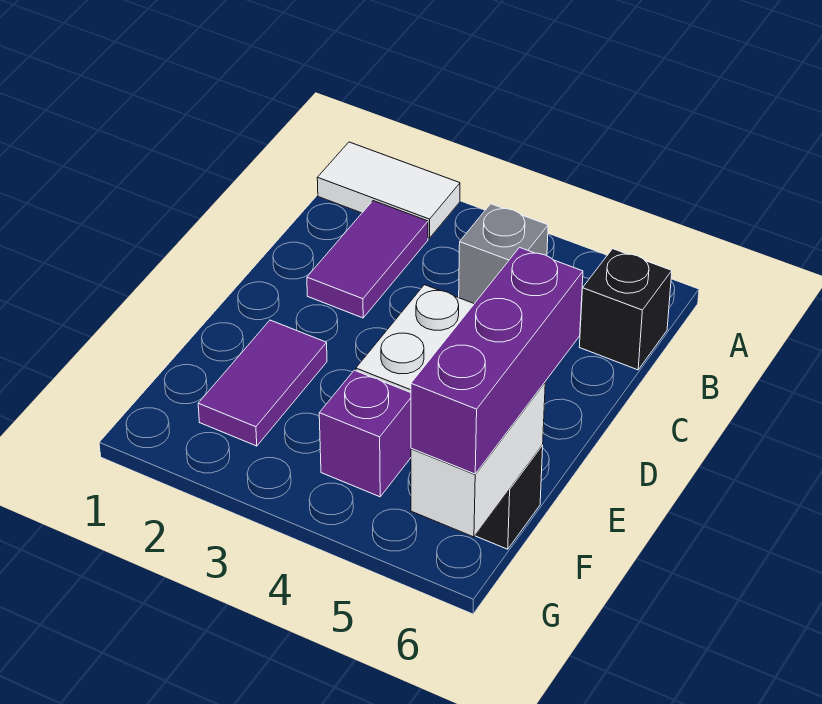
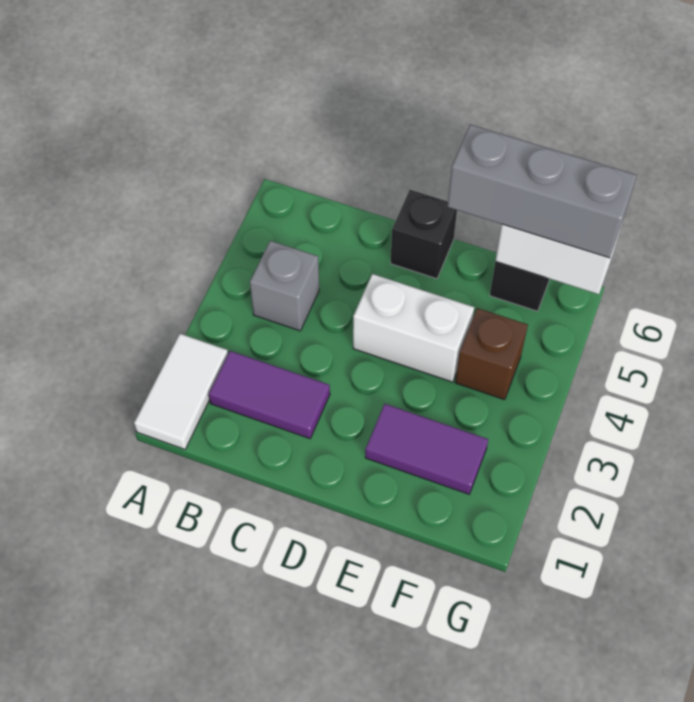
black brick B6 level 1 -> black brick D6 level 1
purple brick E6:G6 level 3 -> grey brick E6:G6 level 3
purple brick F4 level 1 -> brown brick F4 level 1

